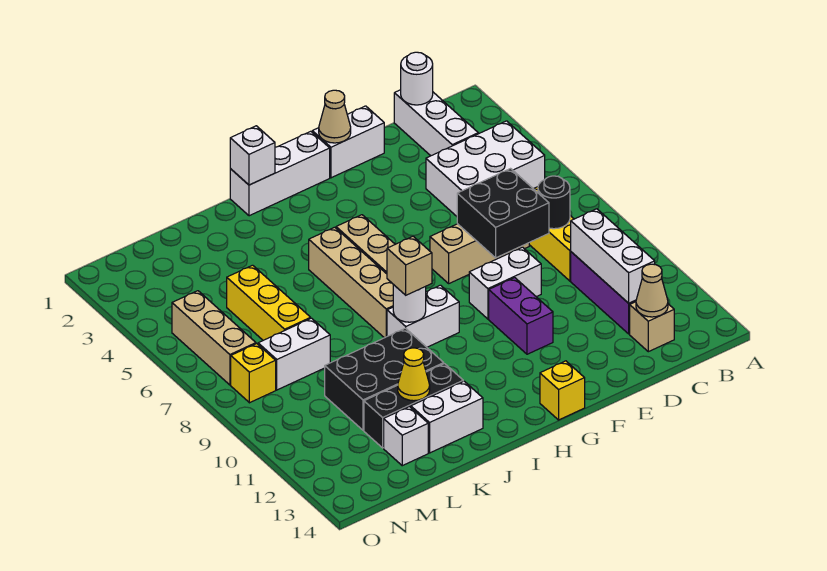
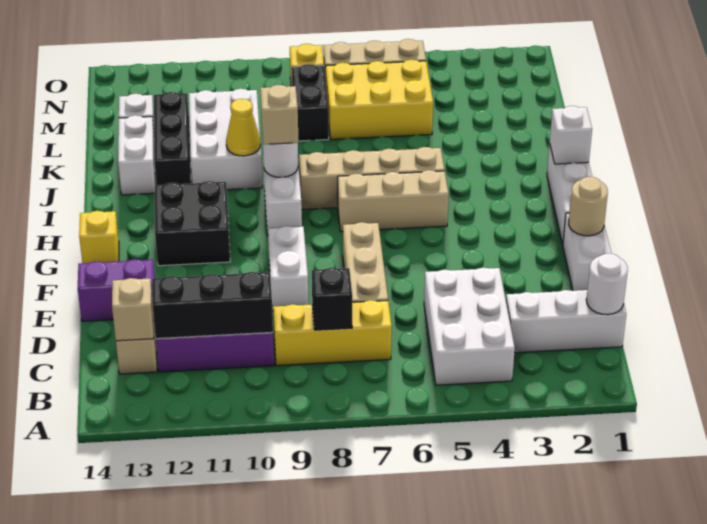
black round brick C8 level 2 -> black brick C8 level 2
white brick C10:C12 level 2 -> black brick C10:C12 level 2
tan cone C13 level 2 -> tan brick C13 level 2
black brick D7:E8 level 2 -> black brick G11:H12 level 1
tan cone F1 level 2 -> tan round brick F1 level 2
purple brick F10:F11 level 1 -> purple brick E13:E14 level 1
black brick J10:L11 level 1 -> white brick J10:L11 level 1
yellow cone K12 level 2 -> yellow cone J10 level 2
yellow brick L5:L7 level 1 -> yellow brick L5:M7 level 1
white brick L8:M8 level 1 -> black brick L8:M8 level 1

